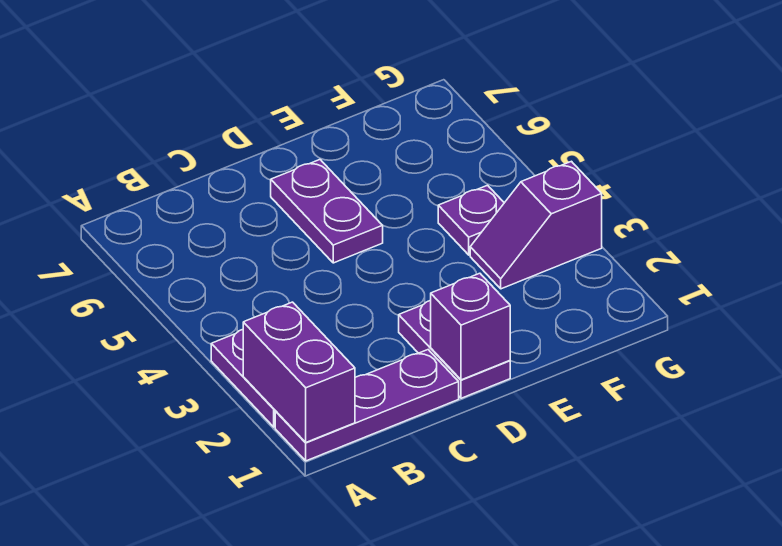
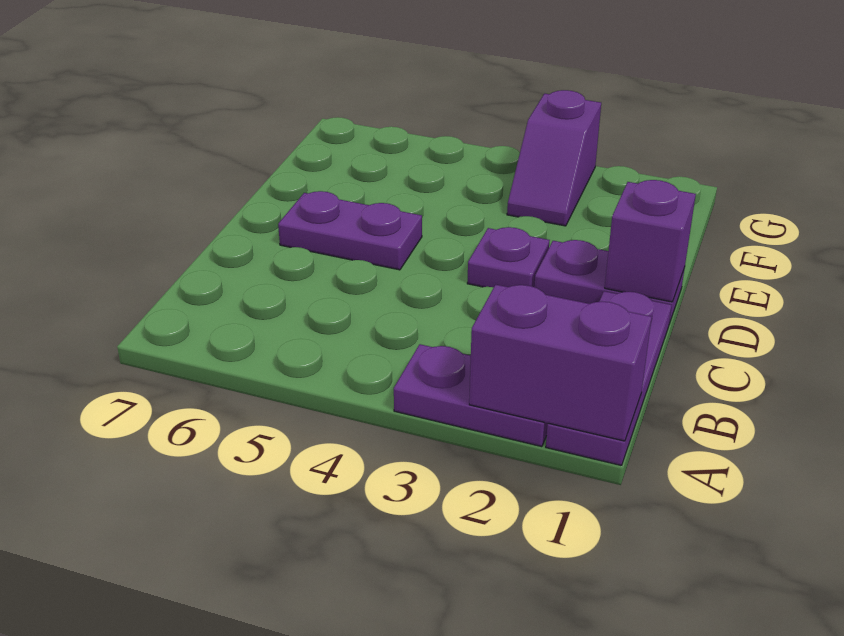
purple plate F4 level 1 -> purple plate D3 level 1

